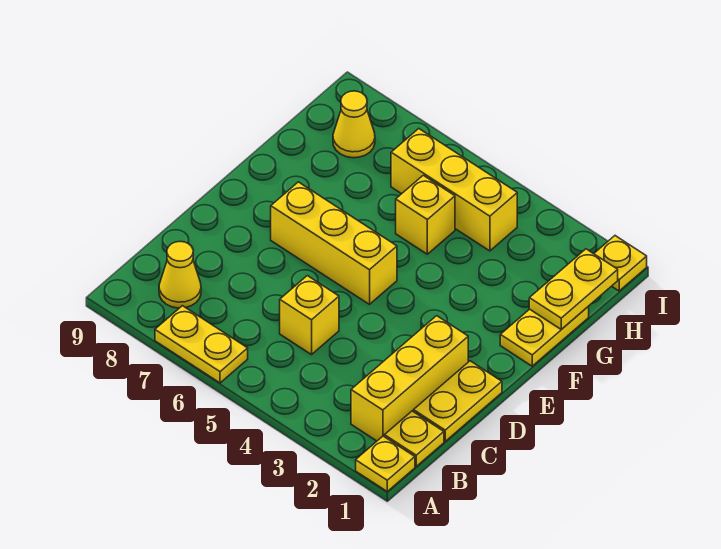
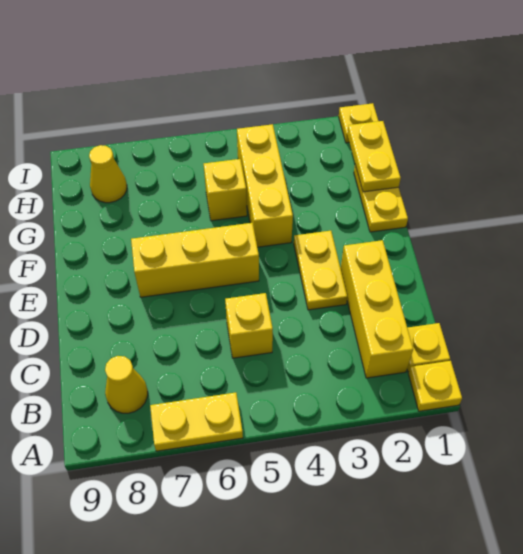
yellow plate C1:D1 level 1 -> yellow plate D3:E3 level 1
yellow brick H4:H6 level 1 -> yellow brick F4:H4 level 1

